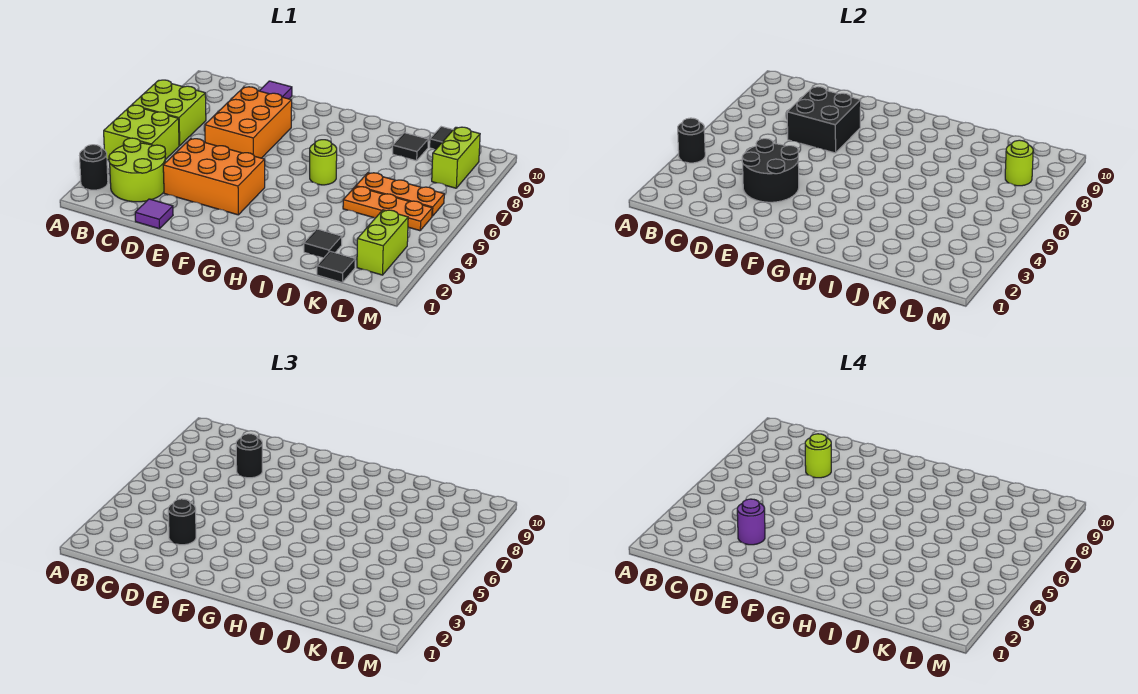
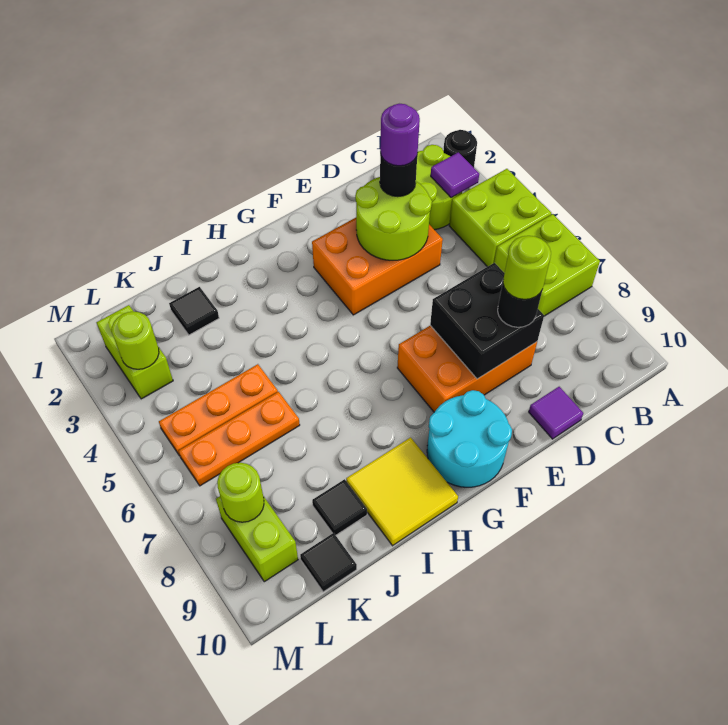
black round brick A4 level 2 -> none
purple tile D1 level 1 -> purple tile B3 level 2
black round brick D3:E4 level 2 -> lime round brick D3:E4 level 2
orange brick D6:E8 level 1 -> orange brick D7:F8 level 1
none -> cyan round brick F9:G10 level 1
lime round brick H6 level 1 -> lime round brick L3 level 2
none -> yellow tile H9:I10 level 1
black tile K1 level 1 -> none

